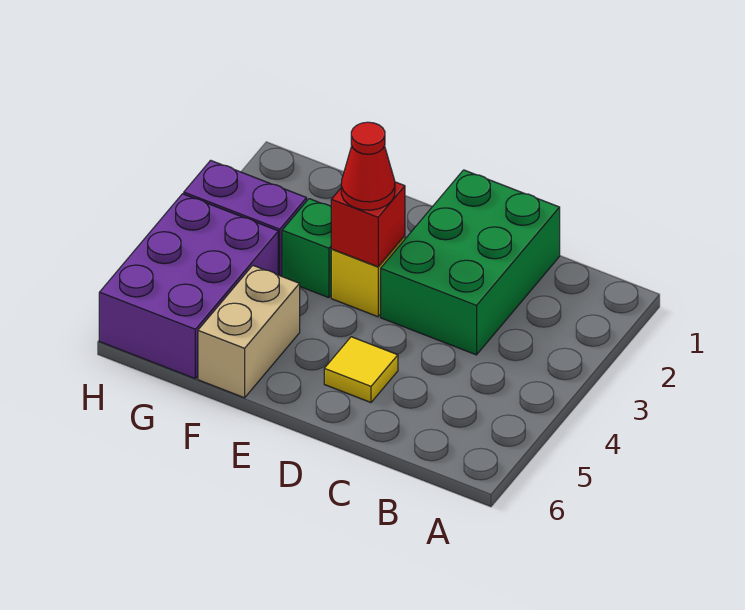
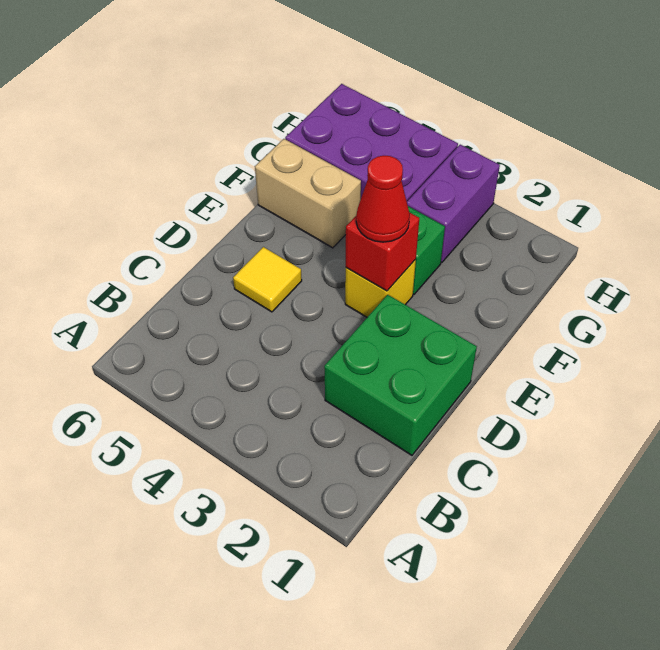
green brick C1:D3 level 1 -> green brick C1:D2 level 1

